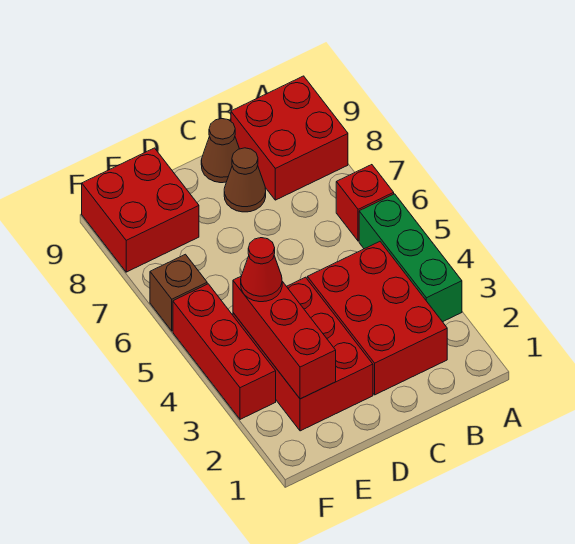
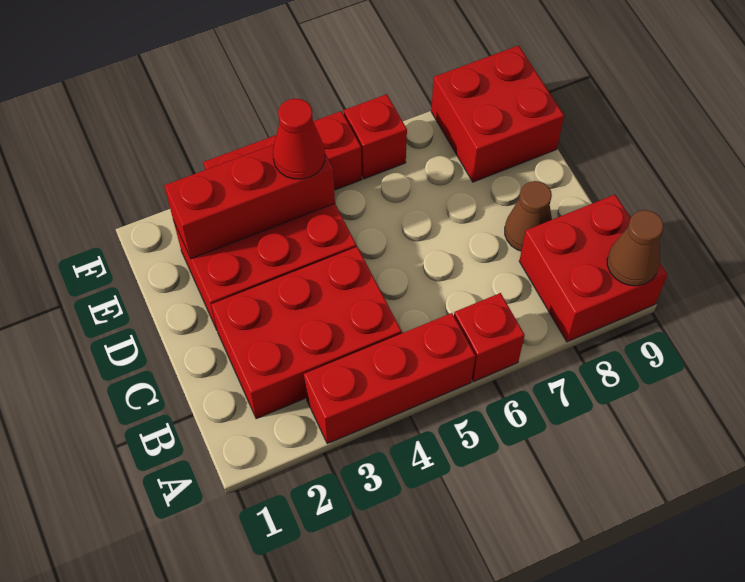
green brick A3:A5 level 1 -> red brick A3:A5 level 1
brown cone C9 level 1 -> brown cone A9 level 2
brown brick F6 level 1 -> red brick F6 level 1

